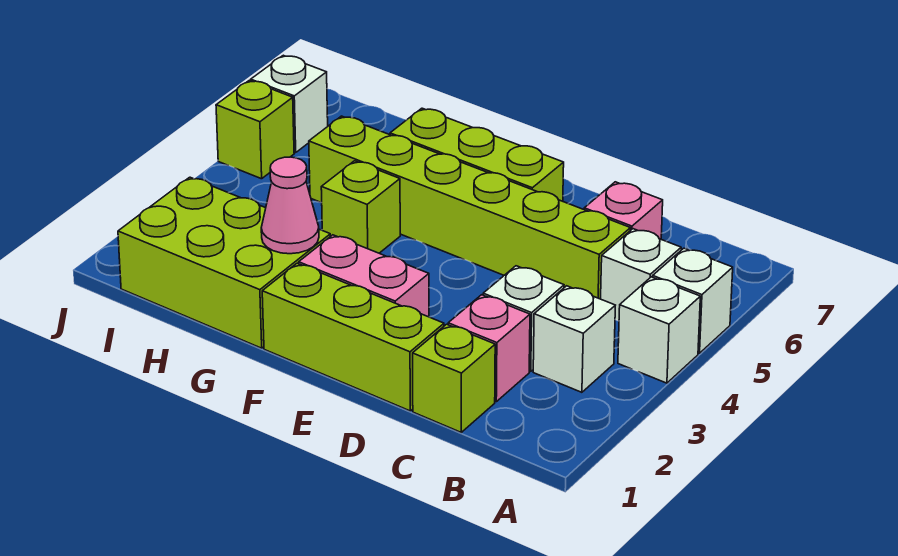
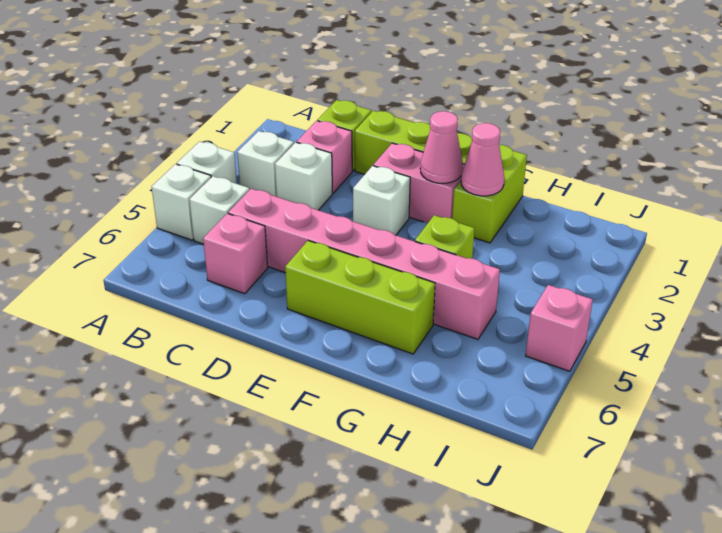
lime brick C5:H5 level 1 -> pink brick C5:H5 level 1
none -> pink cone F2 level 2
lime brick G1:I2 level 1 -> lime brick G1:G2 level 1
lime brick J5 level 1 -> pink brick J5 level 1
white brick J6 level 1 -> white brick E3 level 1

